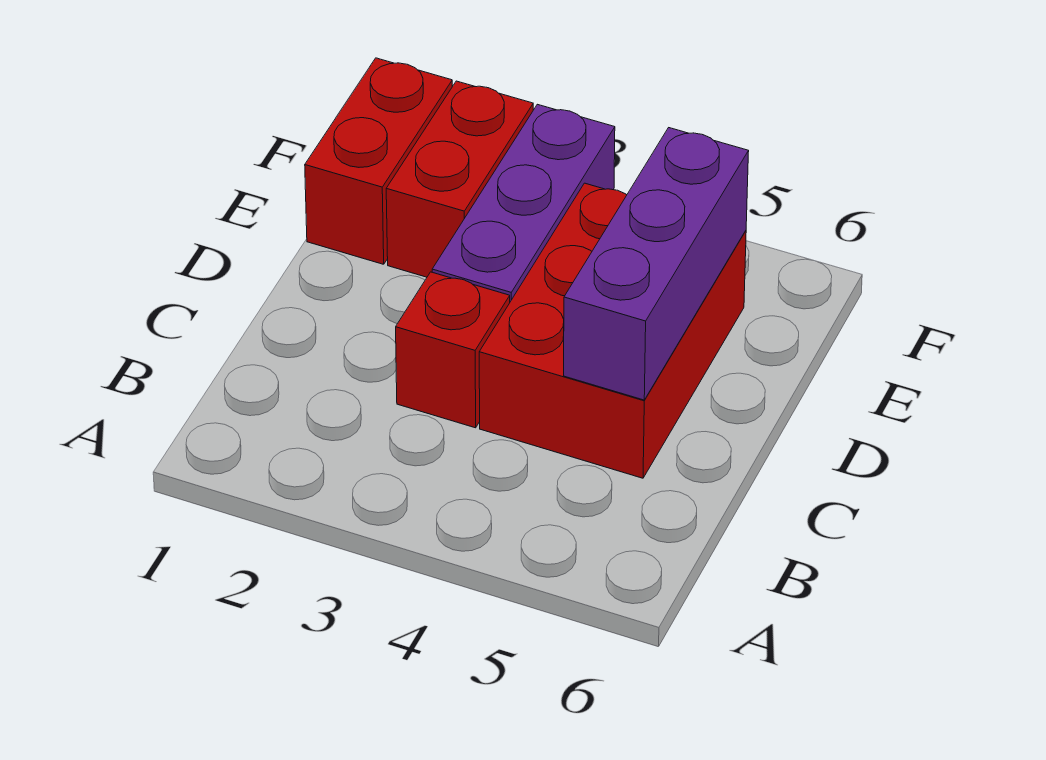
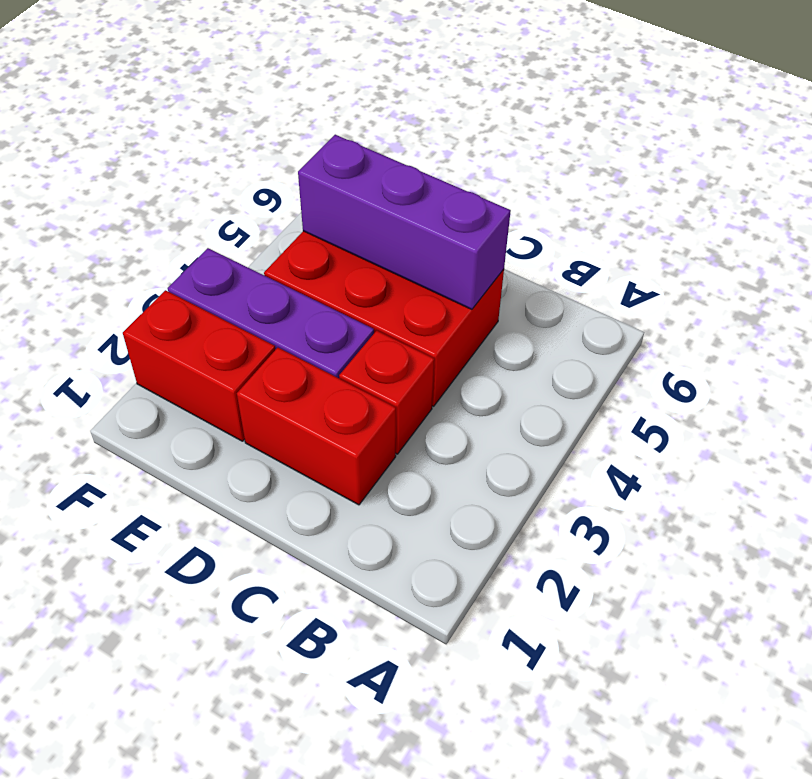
red brick E1:F1 level 1 -> red brick C2:D2 level 1

